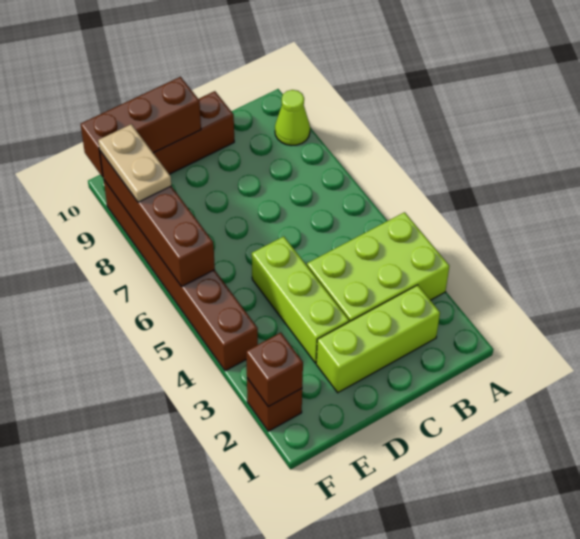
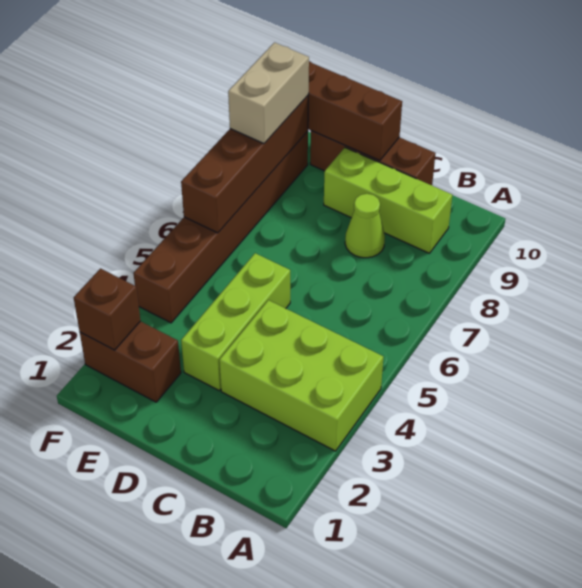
lime cone A9 level 1 -> lime cone C8 level 1
lime brick B2:D2 level 1 -> lime brick B9:D9 level 1
brown brick F2 level 1 -> brown brick E2:F2 level 1
tan plate F8:F9 level 3 -> tan brick F8:F9 level 3

